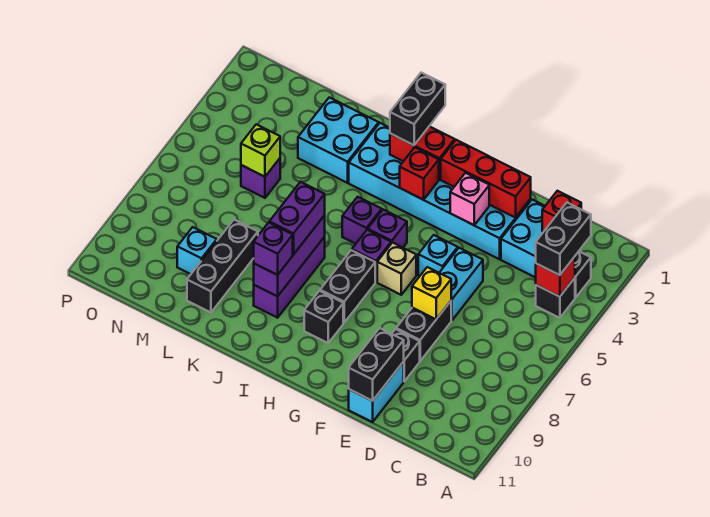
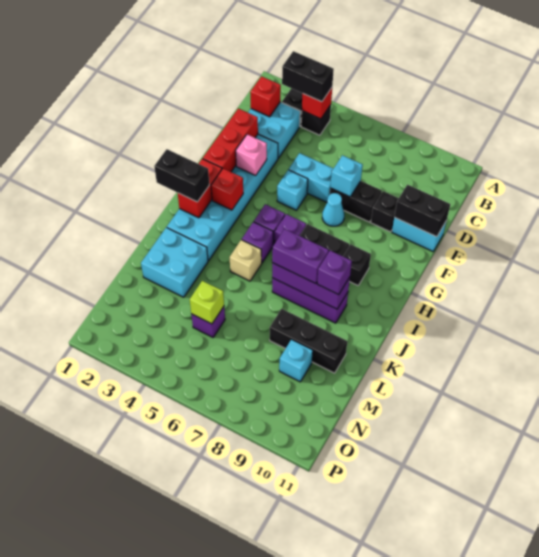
yellow brick E7 level 2 -> cyan brick E7 level 2
none -> cyan cone F7 level 1
tan brick G6 level 1 -> tan brick J5 level 1

